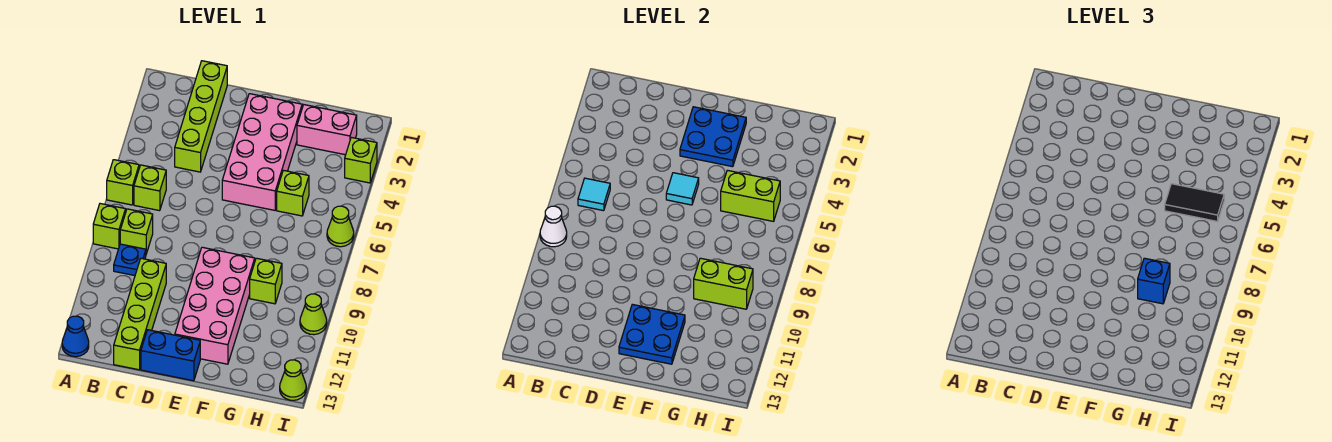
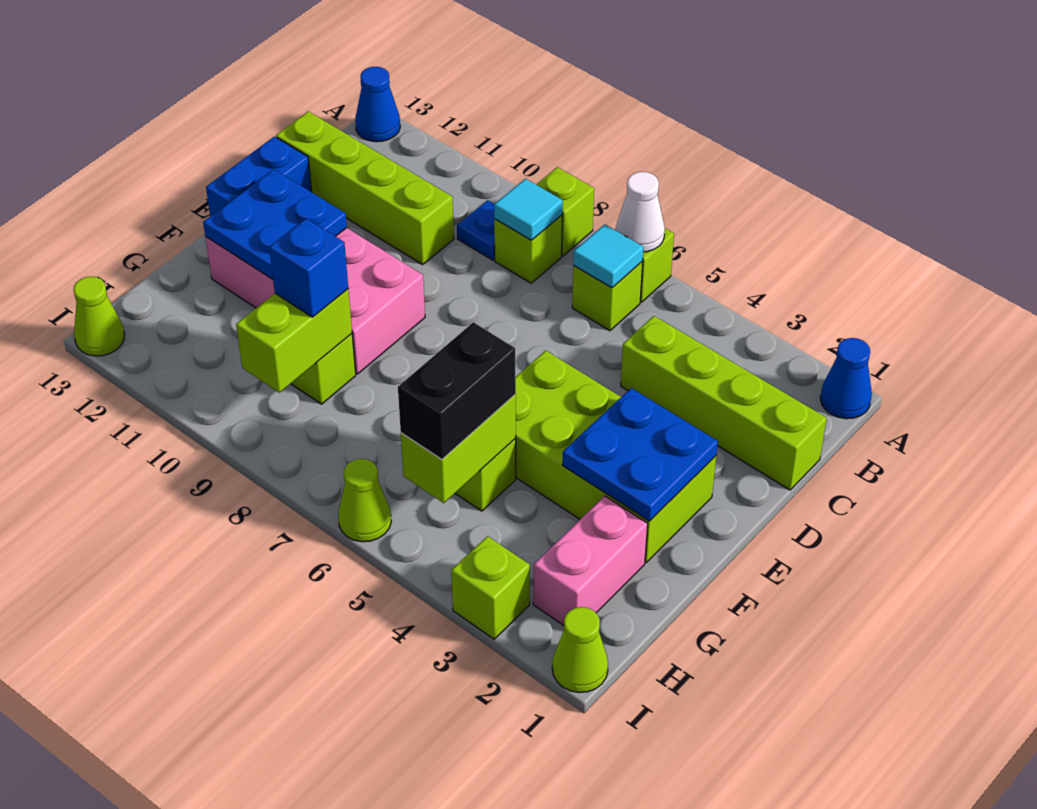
none -> blue cone A1 level 1
white cone A8 level 2 -> white cone A6 level 2
pink brick E2:F5 level 1 -> lime brick E2:F5 level 1
cyan tile E5 level 2 -> cyan tile B8 level 2
black tile G5:H5 level 3 -> black brick G5:H5 level 3
lime cone I10 level 1 -> lime cone I1 level 1

